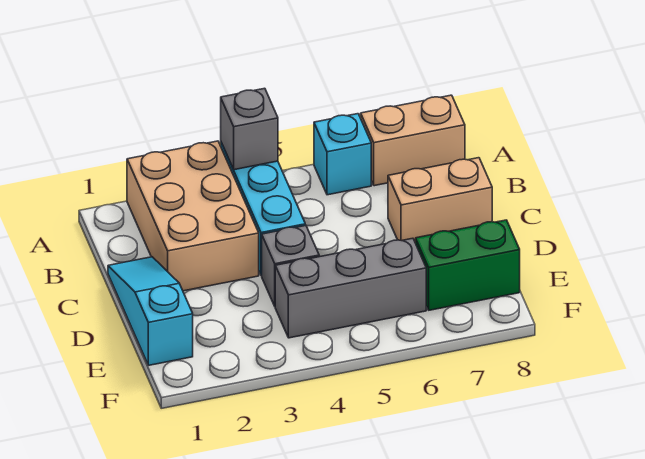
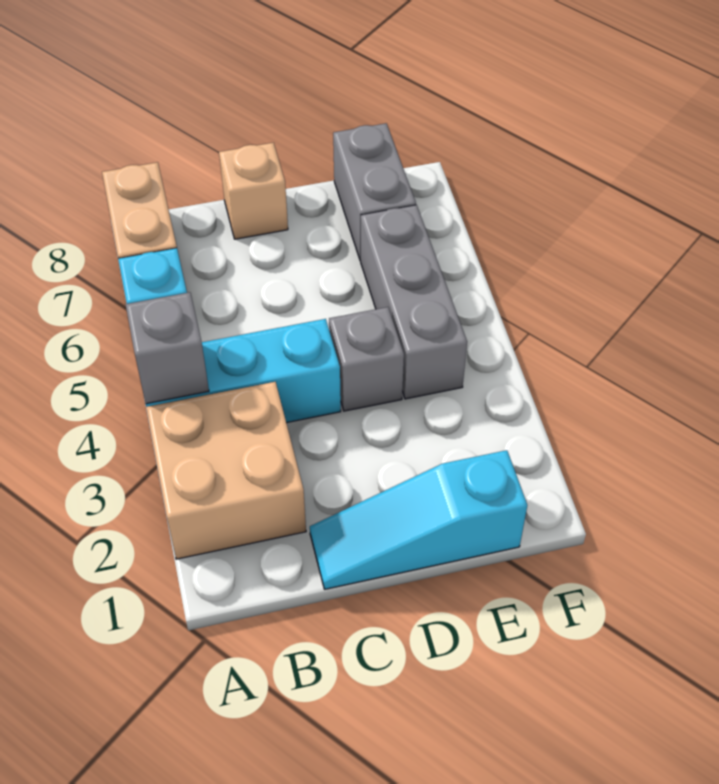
tan brick A2:C3 level 1 -> tan brick A2:B3 level 1
tan brick C7:C8 level 1 -> tan brick C8 level 1
green brick E7:E8 level 1 -> grey brick E7:E8 level 1

